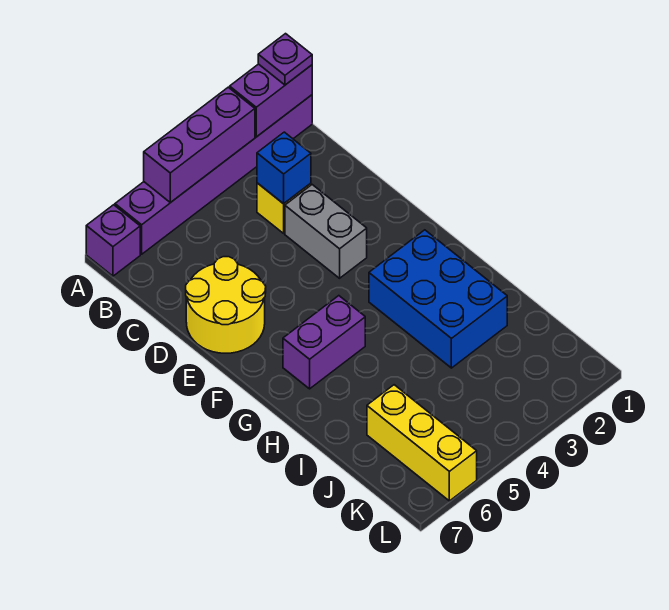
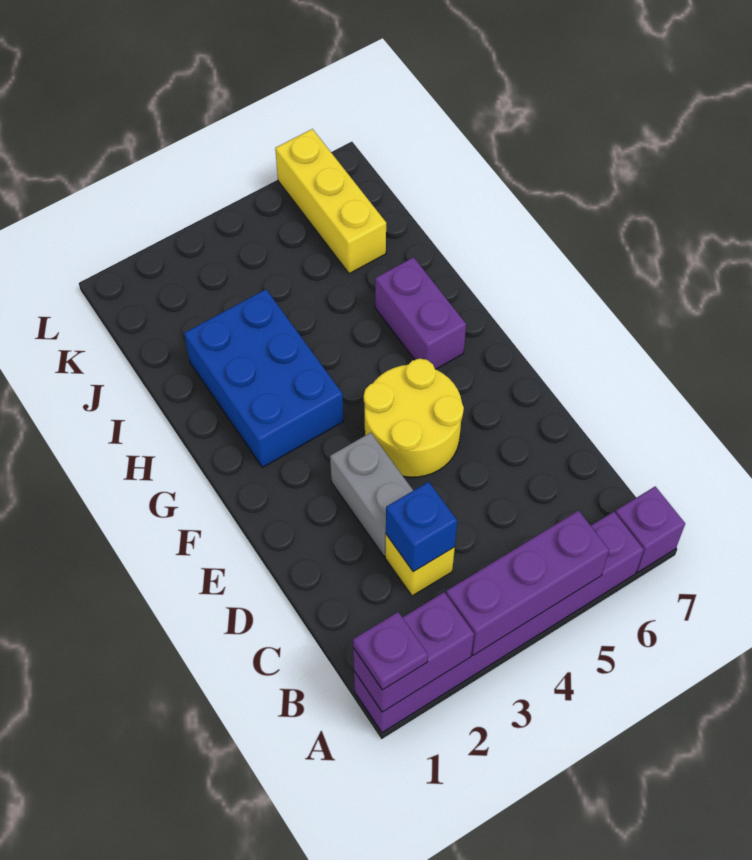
yellow round brick D6:E7 level 1 -> yellow round brick E4:F5 level 1
purple brick G5:G6 level 1 -> purple brick G6:H6 level 1

